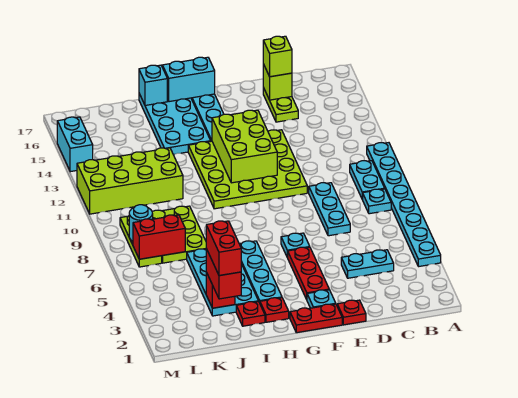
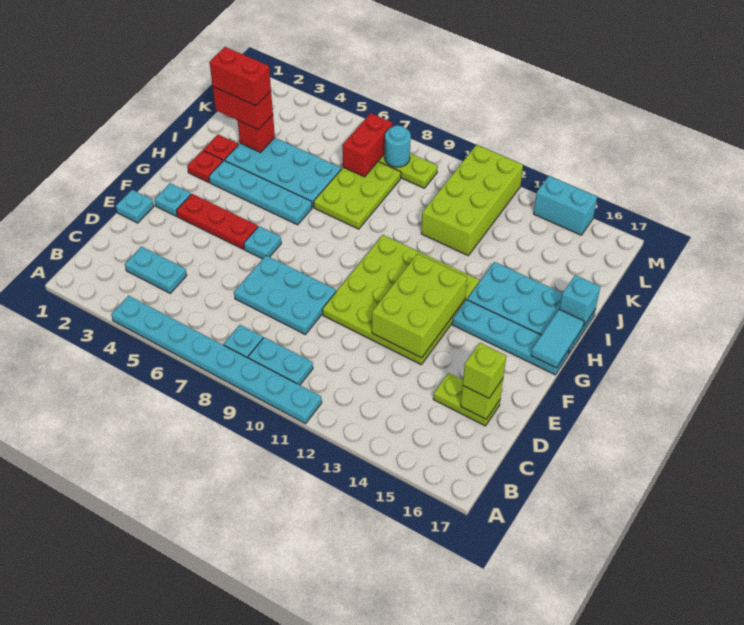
cyan plate C4:D4 level 1 -> cyan plate C3:C4 level 1
cyan plate D7:D9 level 1 -> cyan plate D7:E9 level 1
red plate E1 level 1 -> cyan plate E1 level 1
red plate F1:G1 level 1 -> none
lime brick F11:G13 level 2 -> lime brick E12:G13 level 2
cyan brick G17:H17 level 2 -> cyan tile G17:H17 level 2
lime plate J7:K9 level 1 -> lime plate I7:K8 level 1

